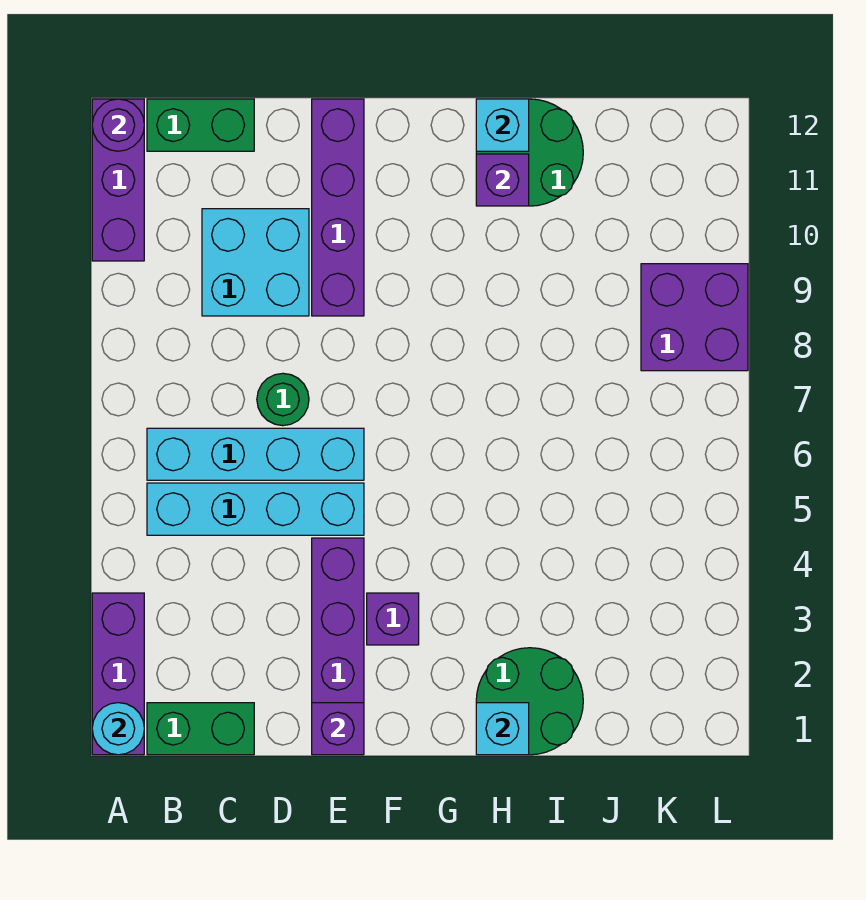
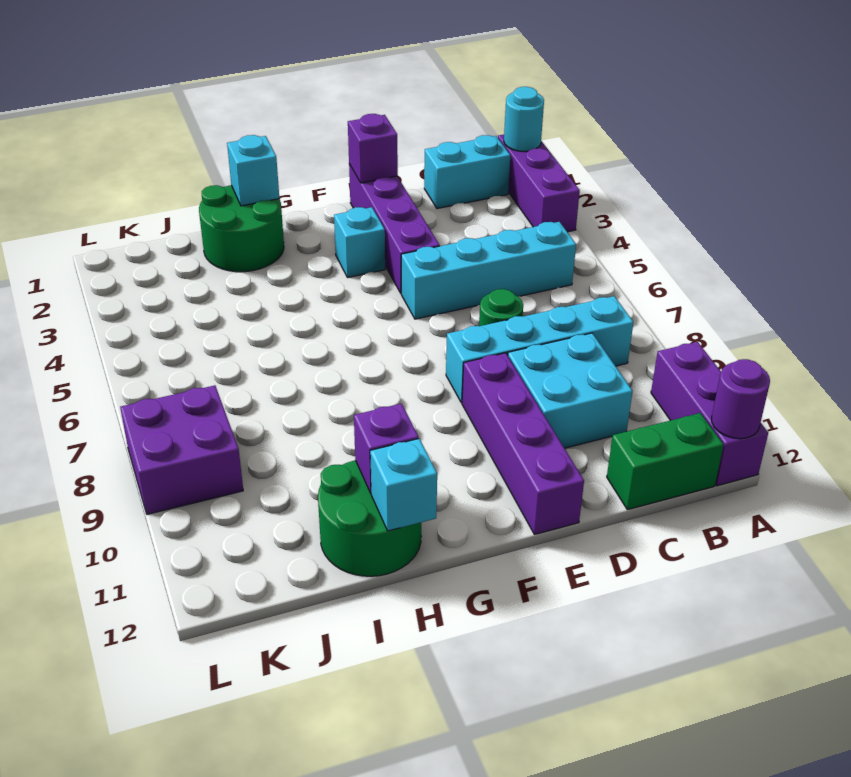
green brick B1:C1 level 1 -> cyan brick B1:C1 level 1
cyan brick B6:E6 level 1 -> cyan brick B8:E8 level 1
purple brick F3 level 1 -> cyan brick F3 level 1

